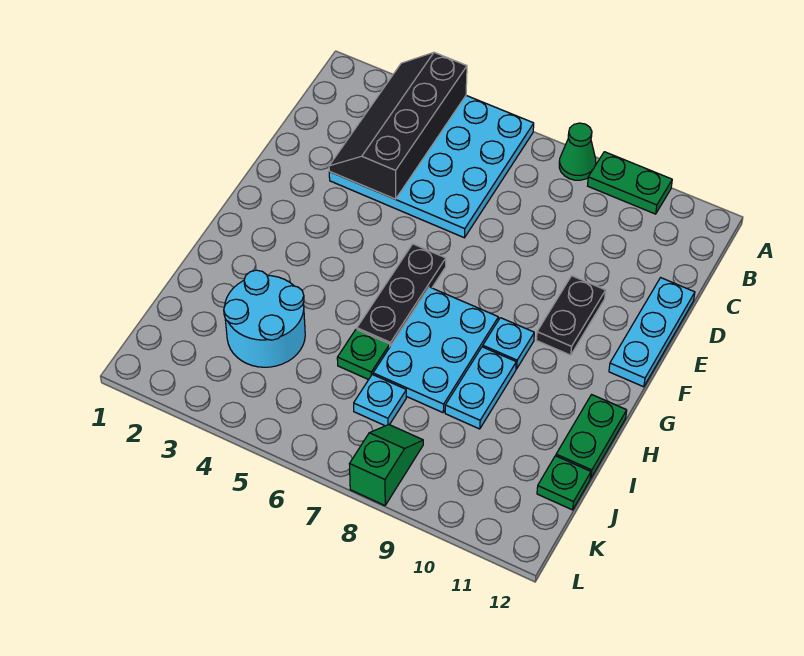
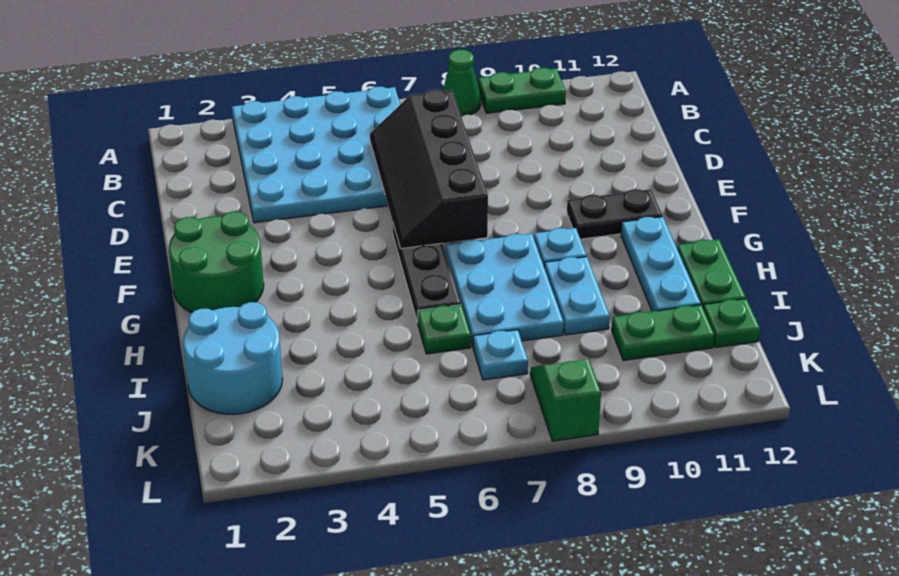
black slope A3:D4 level 2 top 4 -> black slope C6:F7 level 2 top 7
cyan plate D12:F12 level 1 -> cyan plate G11:I11 level 1
black plate E10:F10 level 1 -> black plate F10:F11 level 1
none -> green round brick F1:G2 level 1
cyan round brick I3:J4 level 1 -> cyan round brick I1:J2 level 1
none -> green plate J10:J11 level 1

